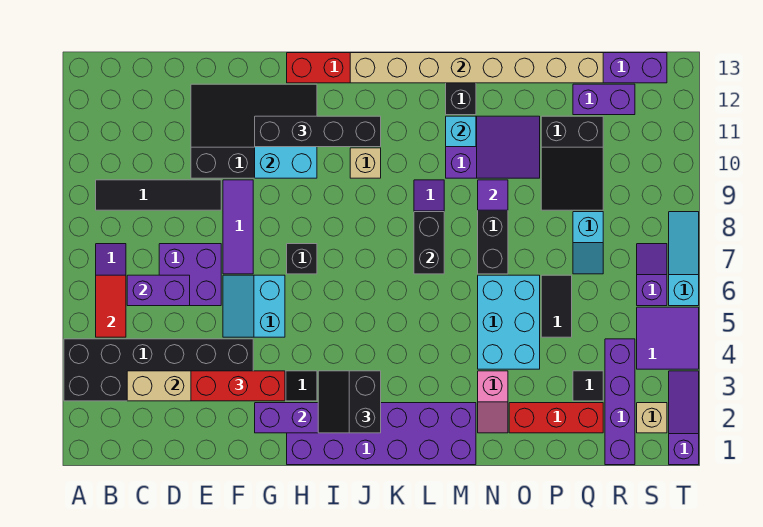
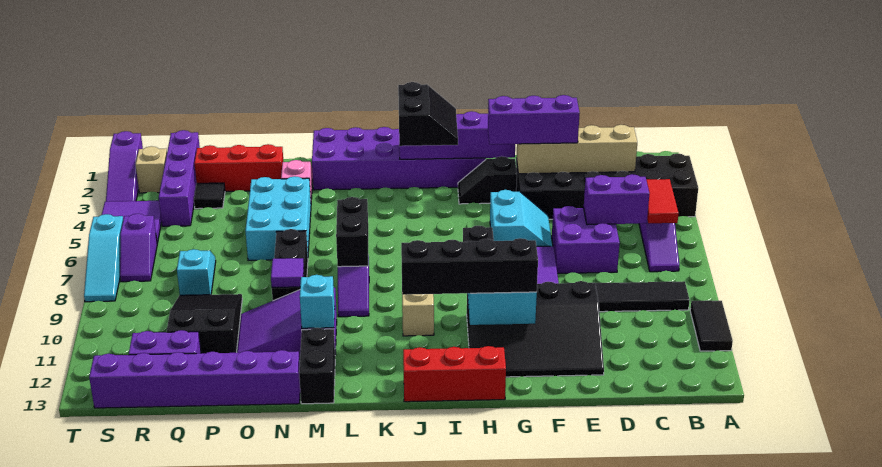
red brick E3:G3 level 3 -> purple brick E3:G3 level 3
tan brick J13:Q13 level 2 -> none
black tile P5:P6 level 1 -> black tile A10:A11 level 1

